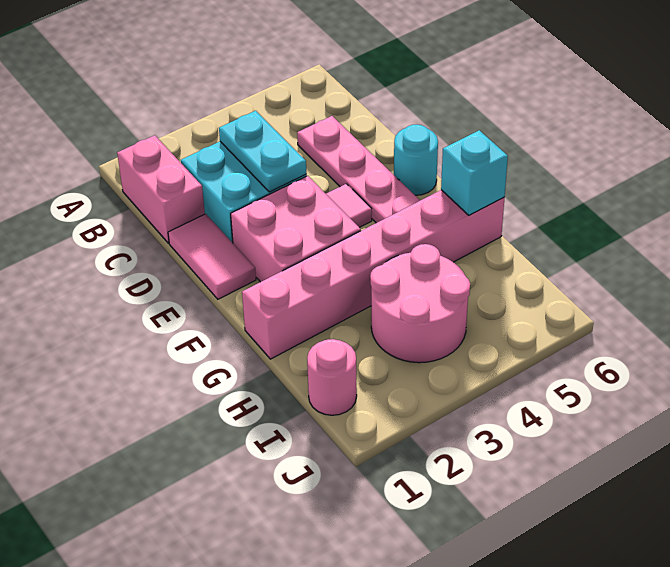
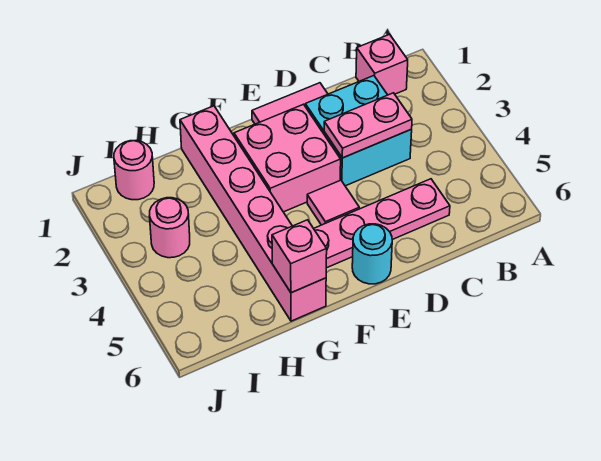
pink brick B1:C1 level 1 -> pink brick B1 level 1
cyan plate C3:D3 level 2 -> pink plate C3:D3 level 2
cyan brick G6 level 2 -> pink brick G6 level 2
pink round brick H3:I4 level 1 -> pink round brick I3 level 1

